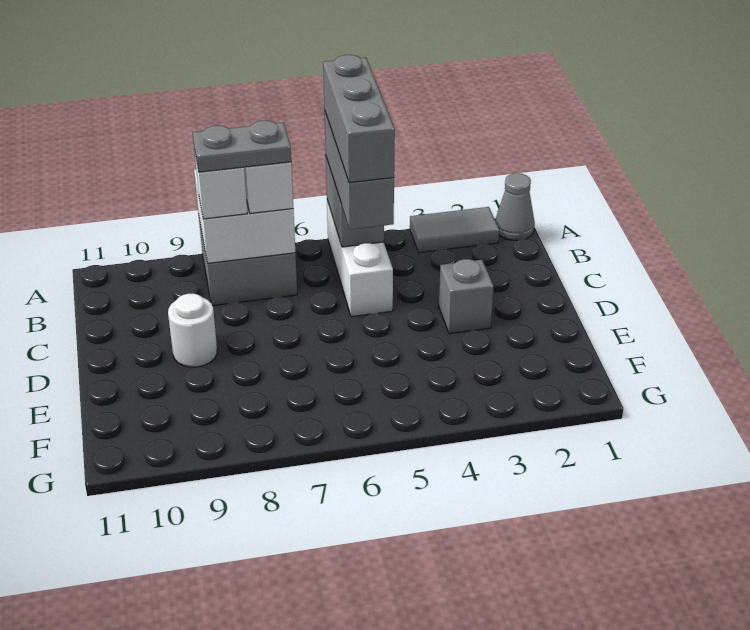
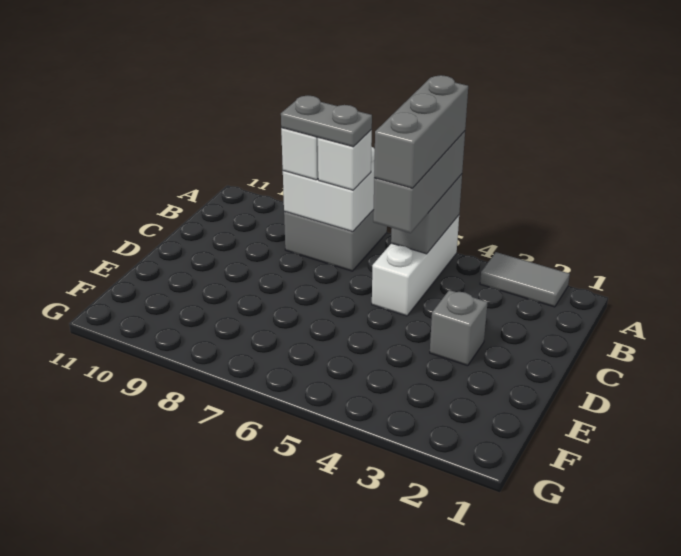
grey cone A1 level 1 -> none
white round brick D9 level 1 -> none

